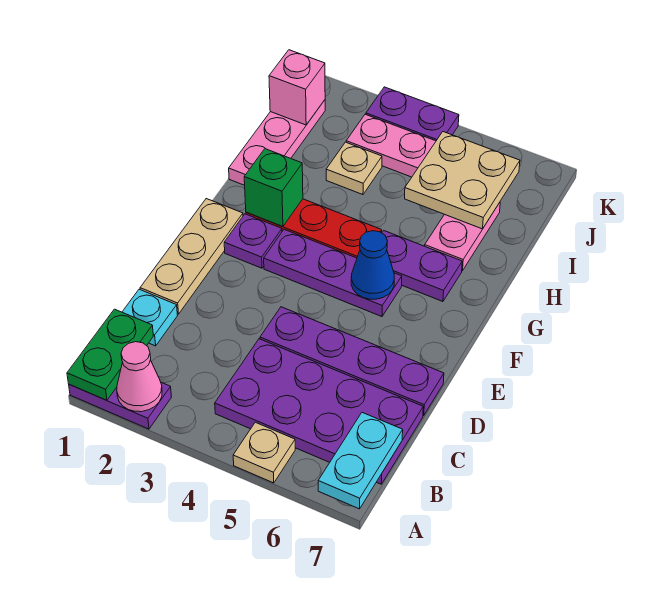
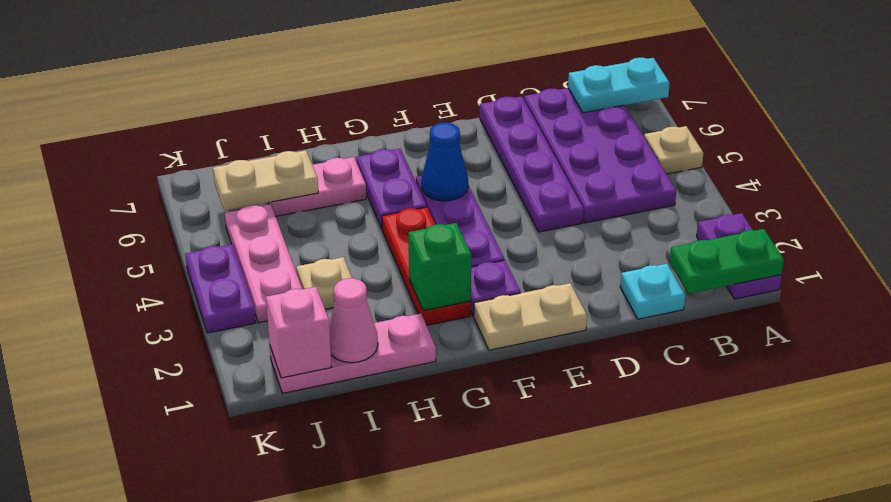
pink cone A2 level 2 -> pink cone I1 level 2
tan plate D1:F1 level 1 -> tan plate E1:F1 level 1
tan plate I5:J6 level 2 -> tan plate I6:J6 level 2

